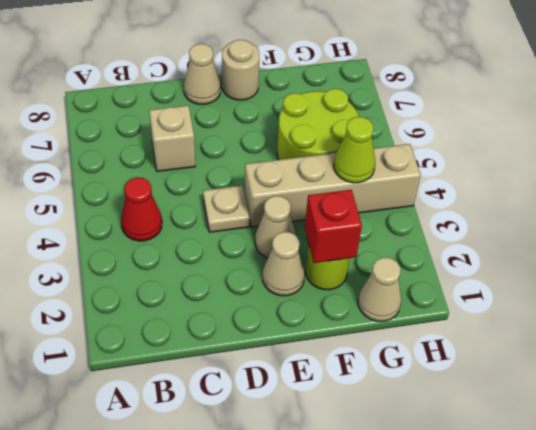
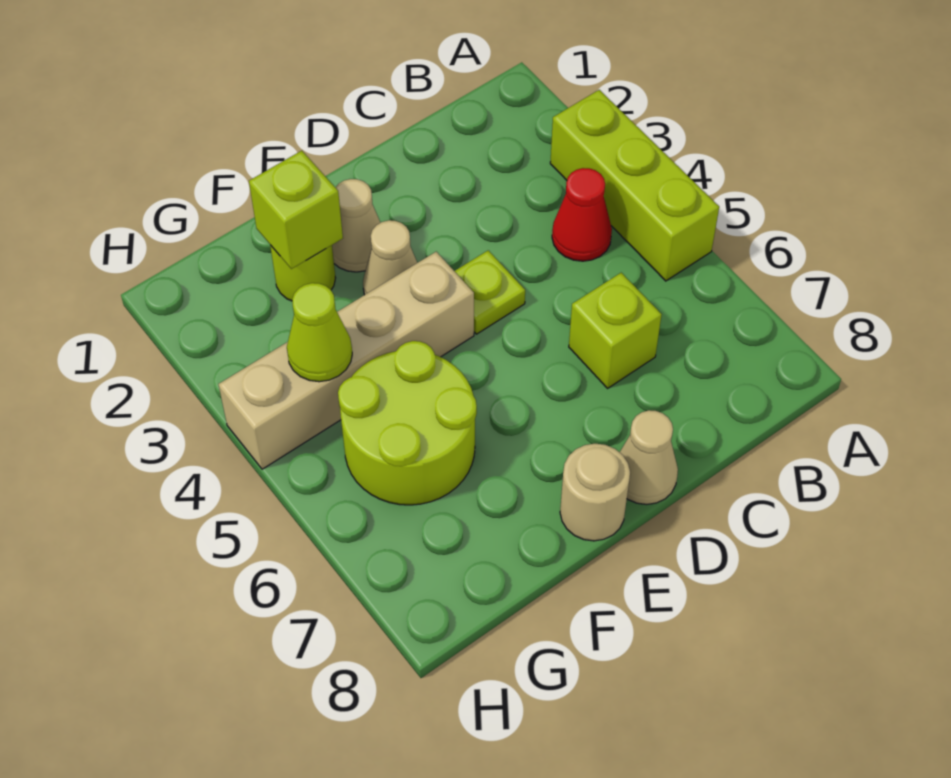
none -> lime brick A3:A5 level 1
tan brick C6 level 1 -> lime brick C6 level 1
tan plate D4 level 1 -> lime plate D4 level 1
red brick F2 level 2 -> lime brick F2 level 2
tan cone G1 level 1 -> none

